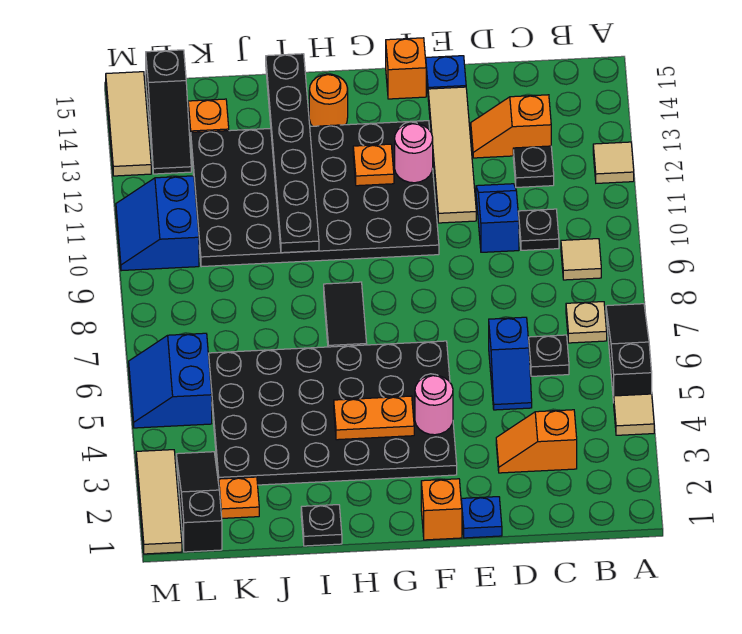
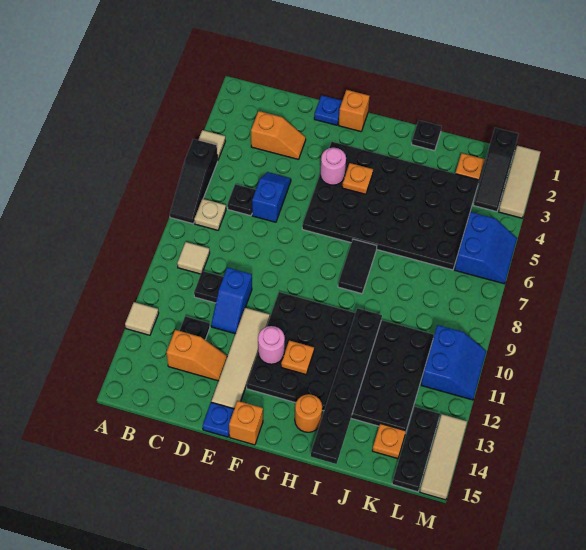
orange plate G4:H4 level 2 -> orange plate G4 level 2
black slope L13:L15 level 1 top 15 -> black plate L13:L15 level 1

